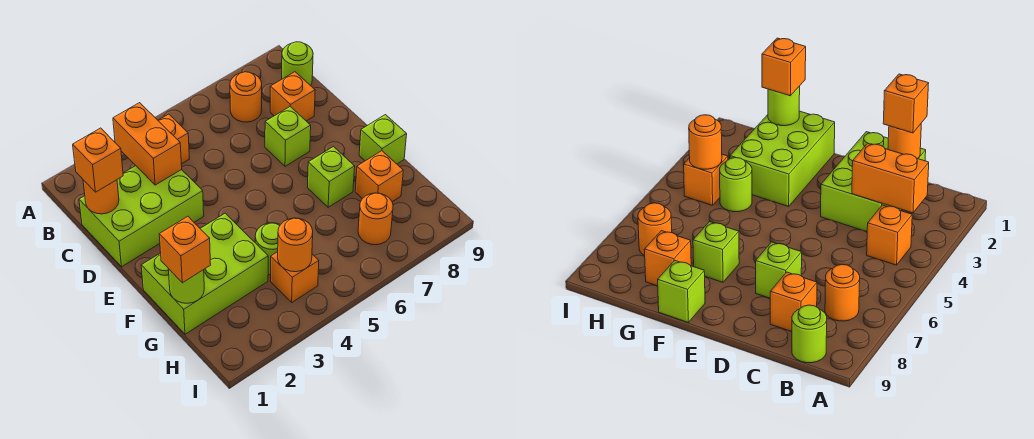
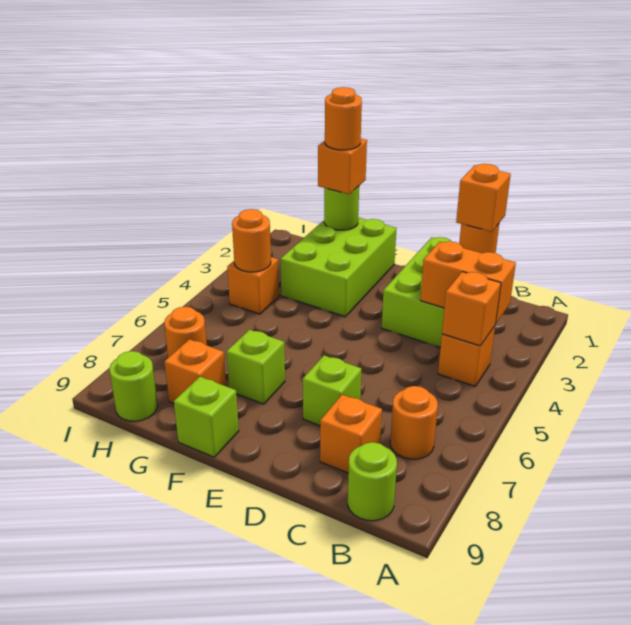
none -> orange brick B4 level 2
none -> orange round brick G1 level 4
lime round brick G4 level 1 -> lime round brick H9 level 1

